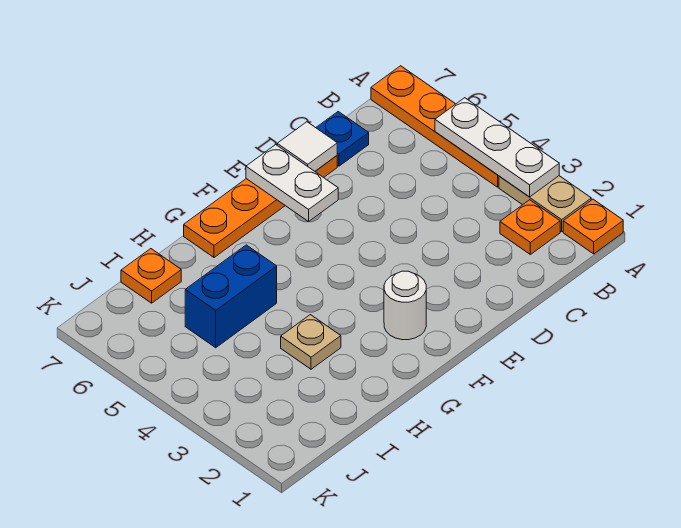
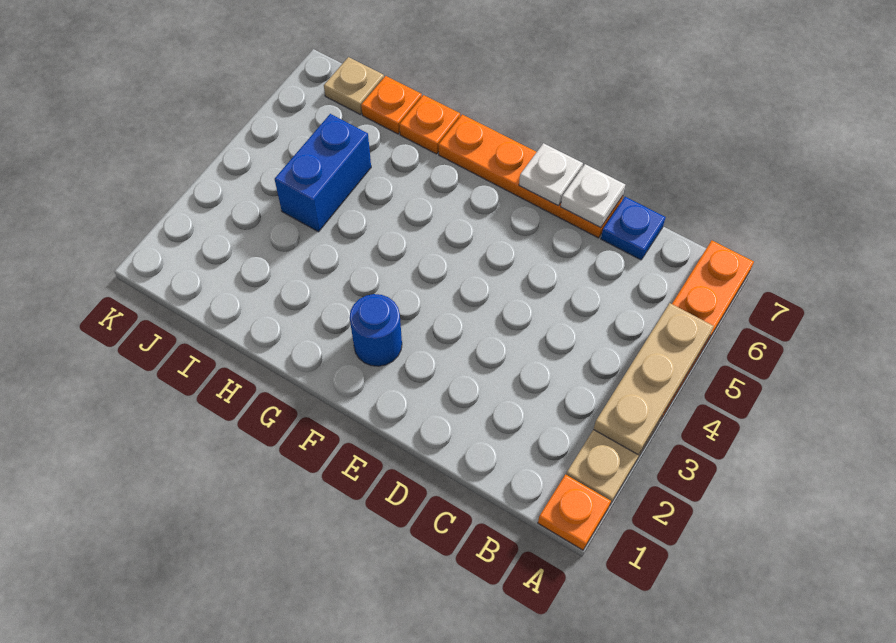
white plate A3:A5 level 2 -> tan plate A3:A5 level 2
orange plate B2 level 1 -> orange plate H7 level 1
white tile D7 level 2 -> white plate D7 level 2
white plate E6:E7 level 2 -> white plate E7 level 2
white round brick F2 level 1 -> blue round brick F2 level 1
tan plate H3 level 1 -> tan plate J7 level 1
blue brick H5:I5 level 1 -> blue brick I4:I5 level 1

